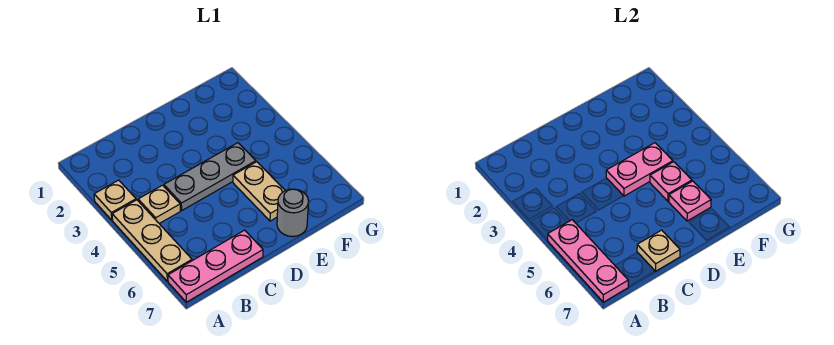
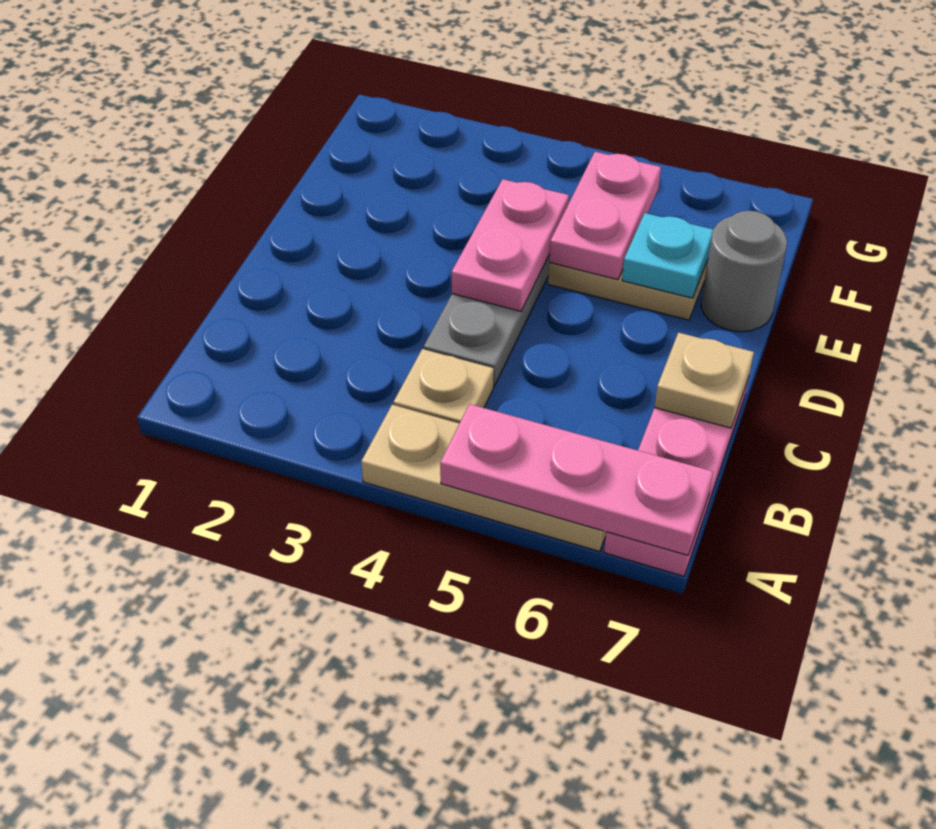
tan plate A3 level 1 -> none
pink plate E5 level 2 -> pink plate E5:F5 level 2
pink plate E6 level 2 -> cyan plate E6 level 2

